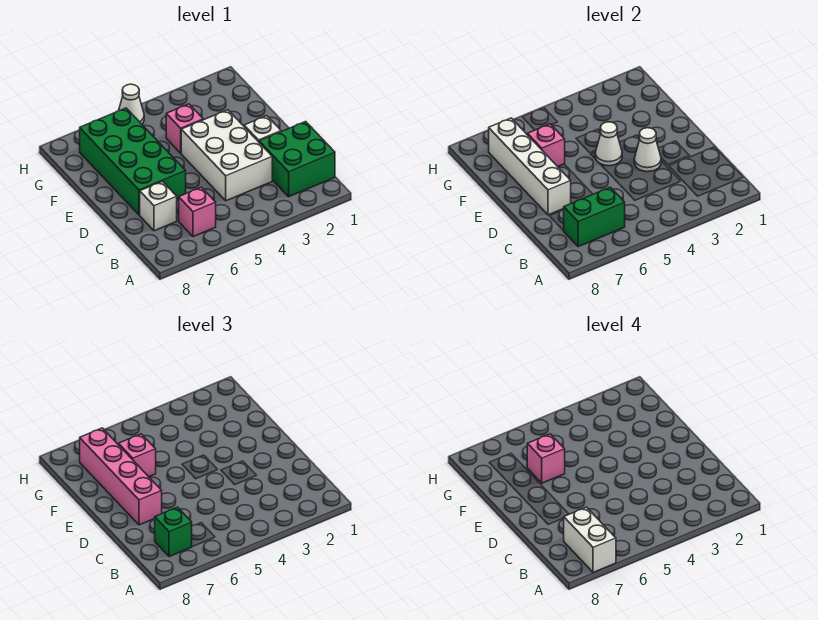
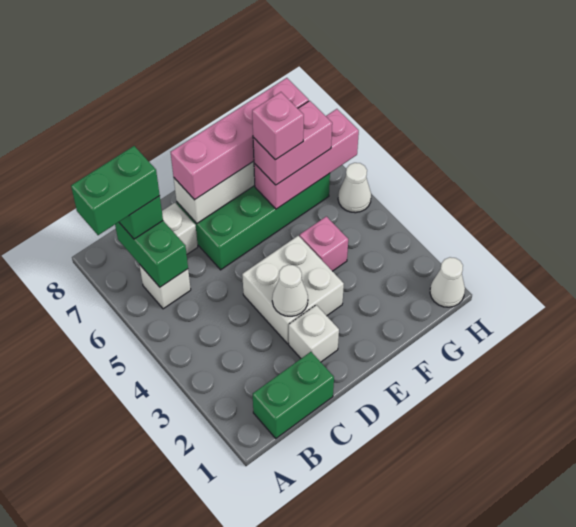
white brick A7:B7 level 4 -> green brick A7:B7 level 4
green brick B1:C2 level 1 -> green brick B1:C1 level 1
pink brick B6 level 1 -> white brick B6 level 1
white brick C3:E4 level 1 -> white brick D3:E4 level 1
white cone E4 level 2 -> white cone H1 level 1
pink brick F6 level 2 -> pink brick F6:H6 level 2
pink brick F6 level 3 -> pink brick F6:G6 level 3

